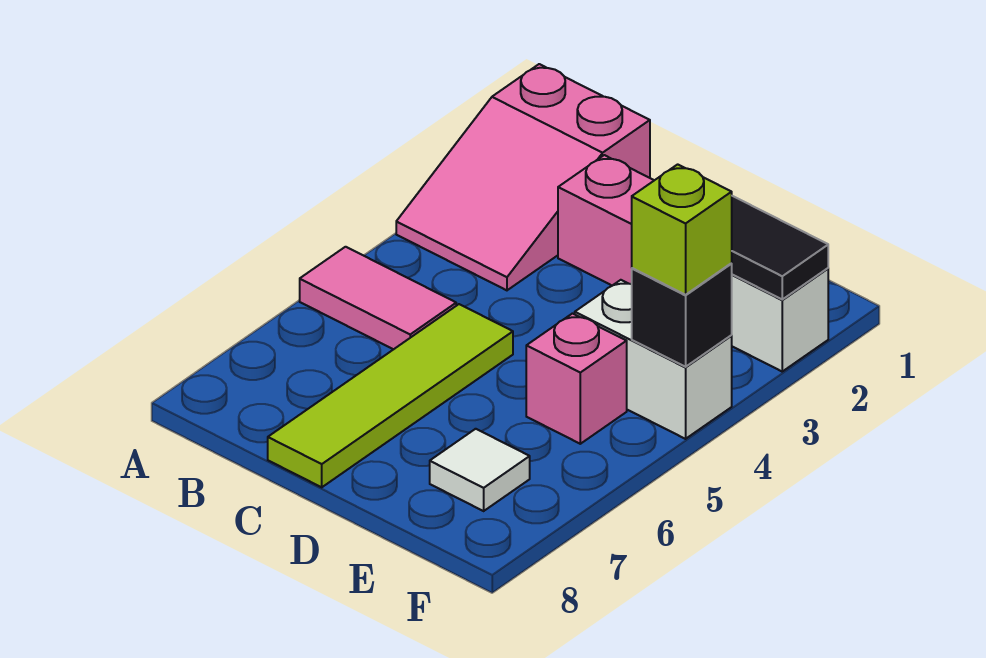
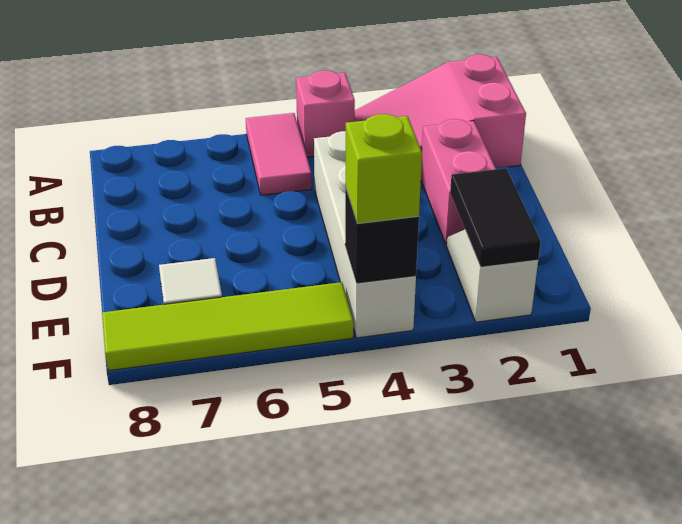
lime tile C5:C8 level 1 -> lime tile F5:F8 level 1
white brick E4:F4 level 1 -> white brick C4:F4 level 1
pink brick E5 level 1 -> pink brick A4 level 1

